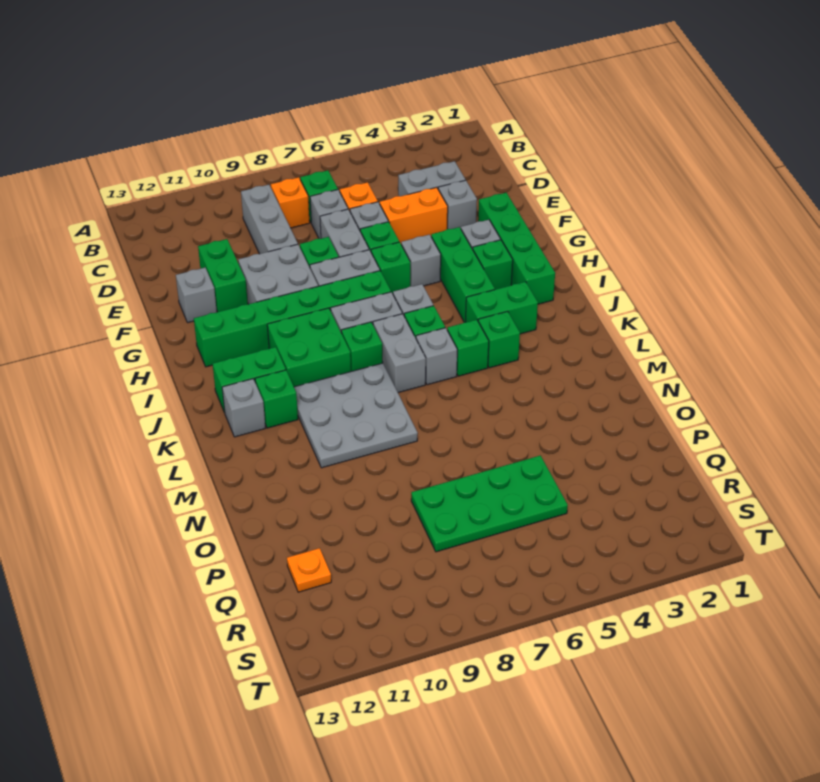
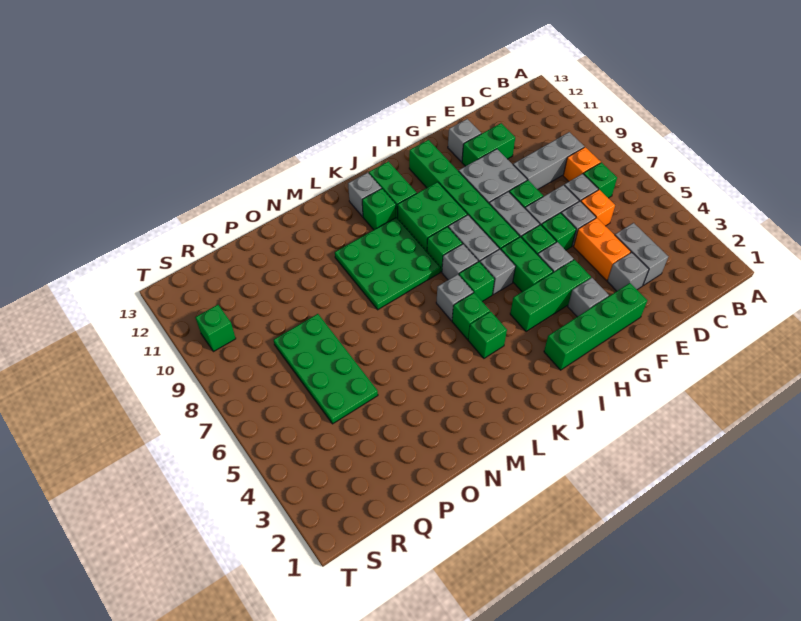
green brick H3 level 1 -> green brick S10 level 1
green brick J3:J4 level 1 -> green brick H5:H6 level 1
grey brick J7:K7 level 1 -> grey brick J7 level 1
grey plate K8:M10 level 1 -> green plate K8:M10 level 1
orange plate Q12 level 1 -> none

